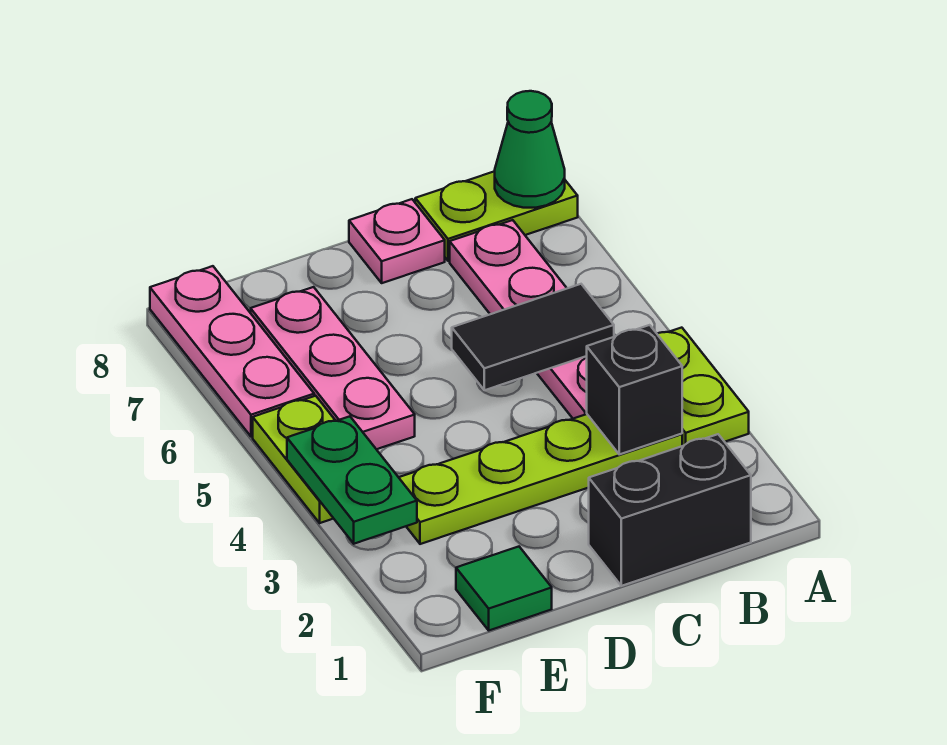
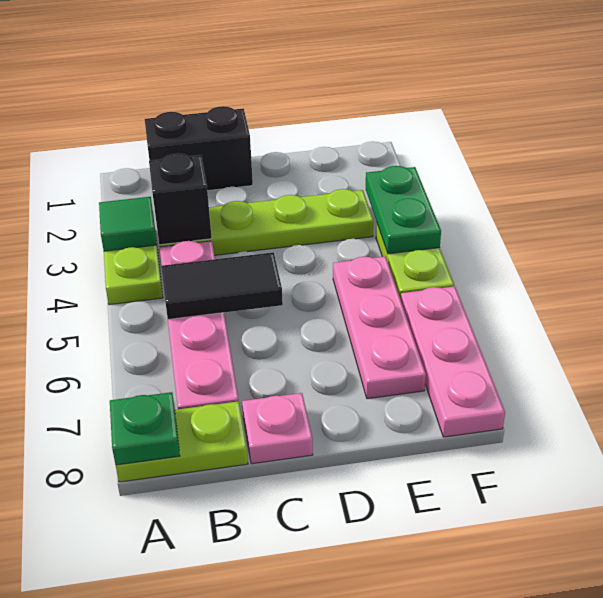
green cone A8 level 2 -> green plate A8 level 2
green tile E1 level 1 -> green tile A3 level 2

